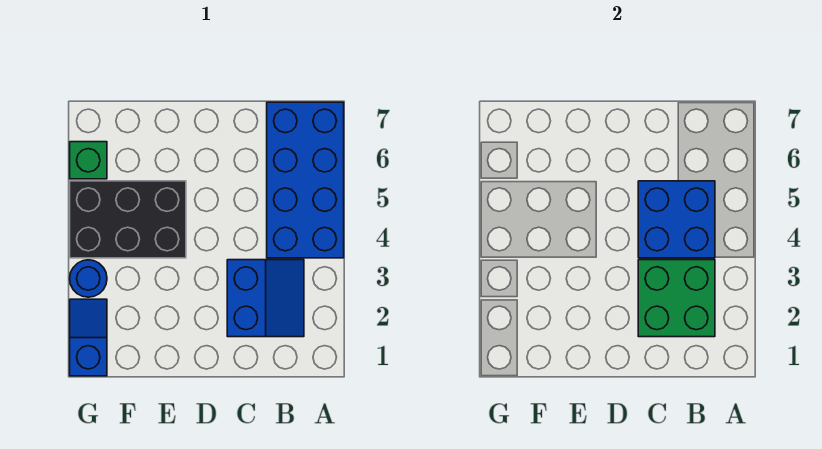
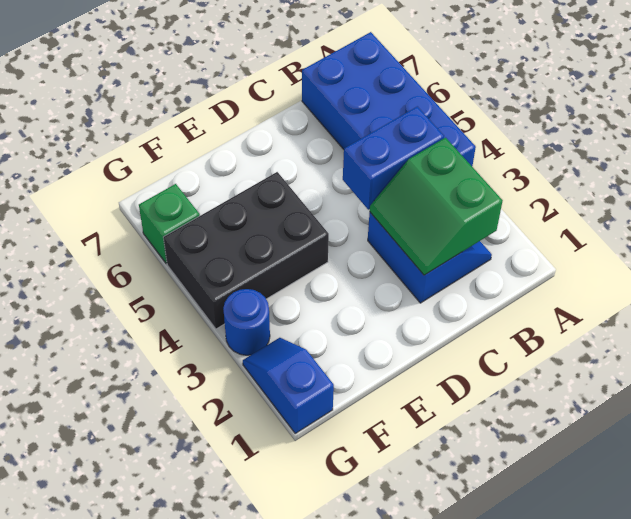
green brick B2:C3 level 2 -> green slope B2:C3 level 2 top B
blue brick B4:C5 level 2 -> blue brick B4:C4 level 2

